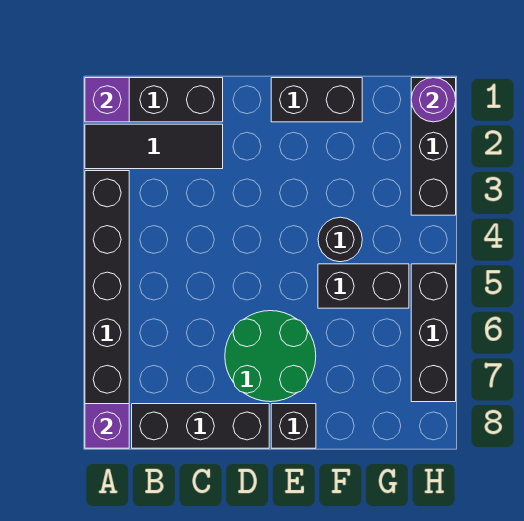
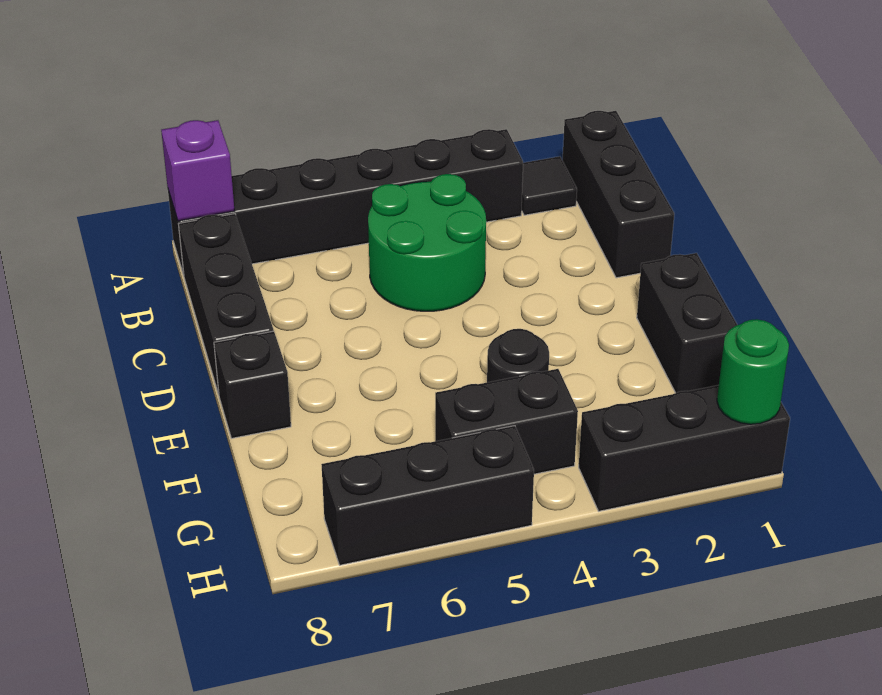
purple brick A1 level 2 -> none
black tile A2:C2 level 1 -> black tile A2 level 1
green round brick D6:E7 level 1 -> green round brick B4:C5 level 1
black brick F5:G5 level 1 -> black brick G4:G5 level 1
purple round brick H1 level 2 -> green round brick H1 level 2

